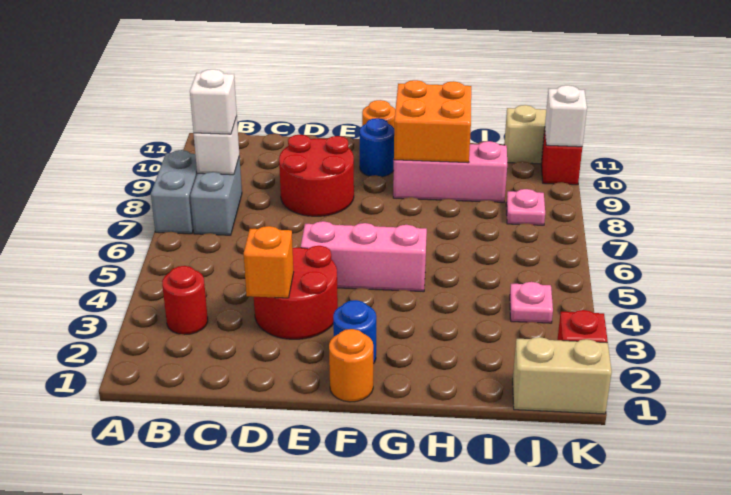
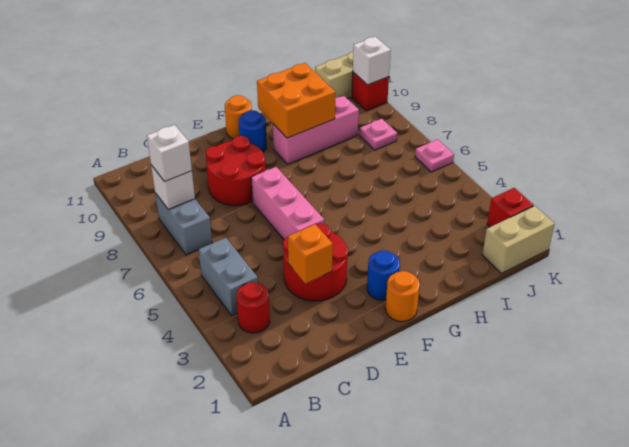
grey brick A7:A8 level 1 -> grey brick B4:B5 level 1
pink brick E5:G5 level 1 -> pink brick E5:E7 level 1
pink plate J4 level 1 -> pink plate K6 level 1

